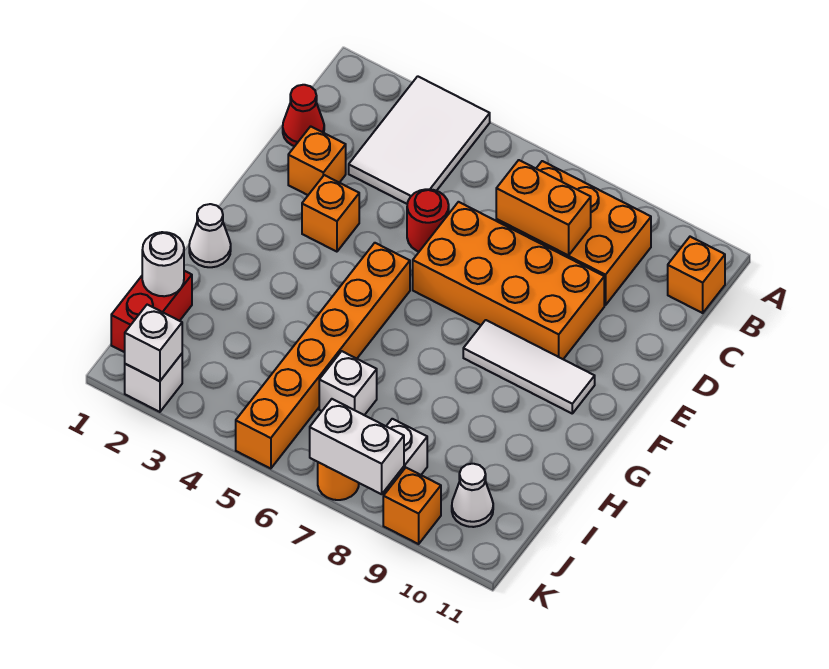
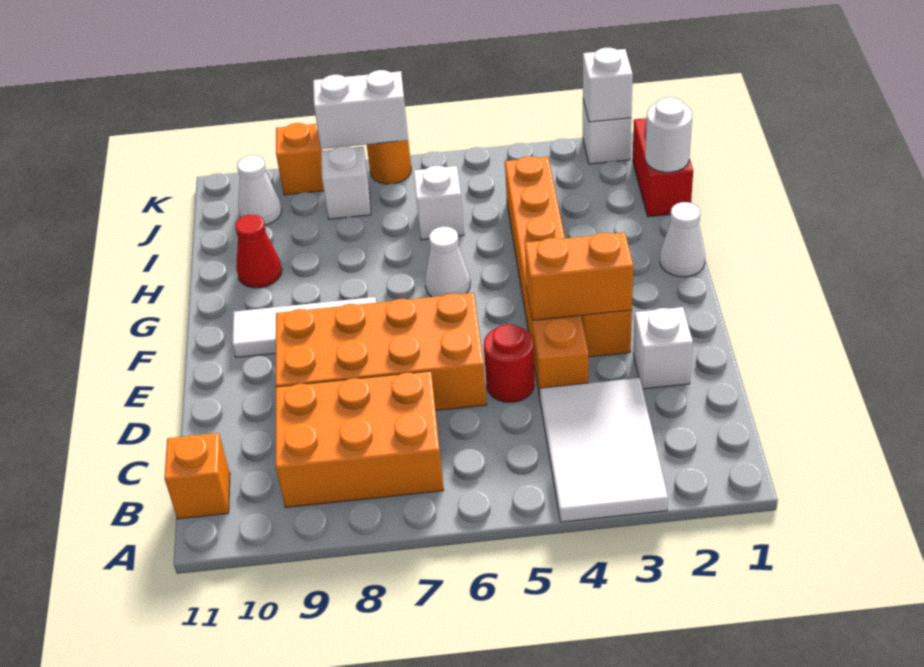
red cone C1 level 1 -> red cone H10 level 1
orange brick C7:C8 level 2 -> orange brick E3:E4 level 2
orange brick D2 level 1 -> white brick D2 level 1
orange brick F5:K5 level 1 -> orange brick D4:I4 level 1
none -> white cone G6 level 1

